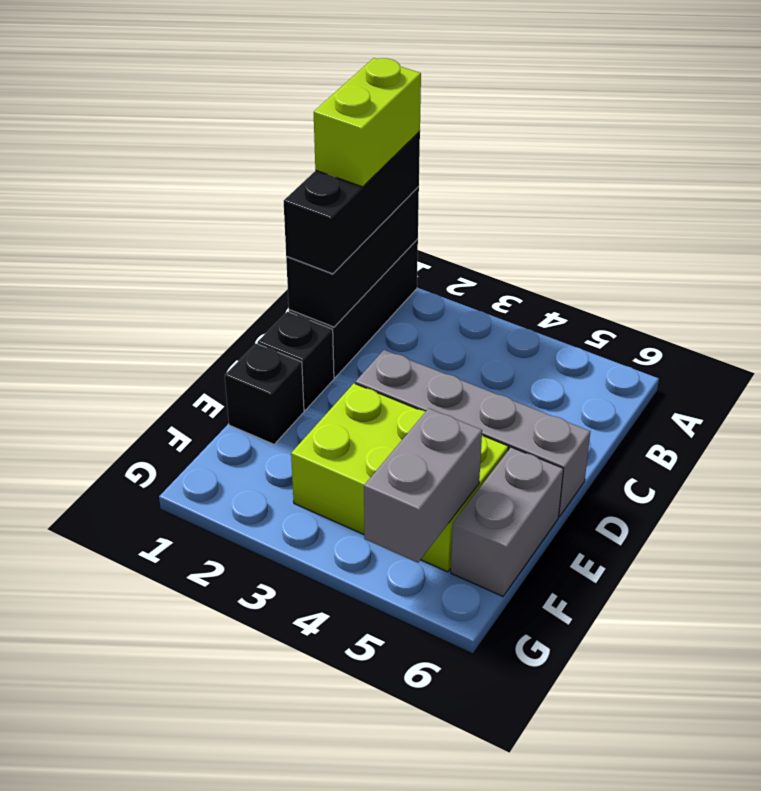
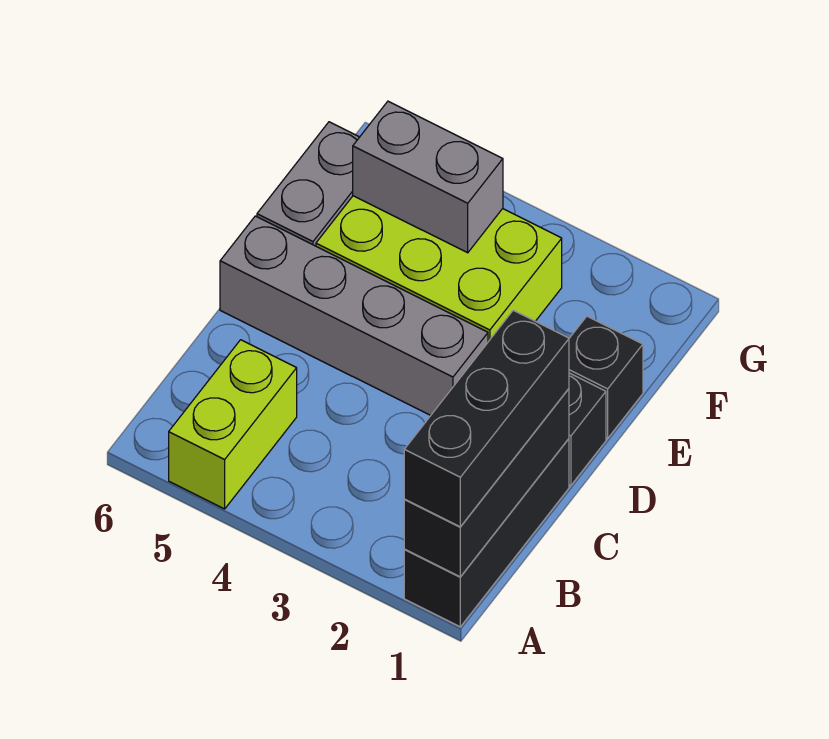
lime brick A1:B1 level 4 -> lime brick A5:B5 level 1
grey brick F5:G5 level 2 -> grey brick F4:F5 level 2

